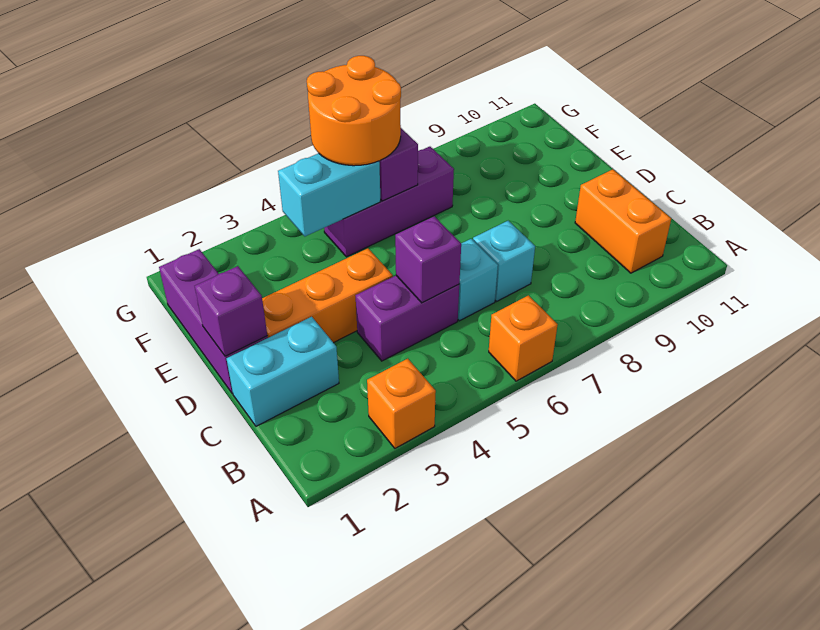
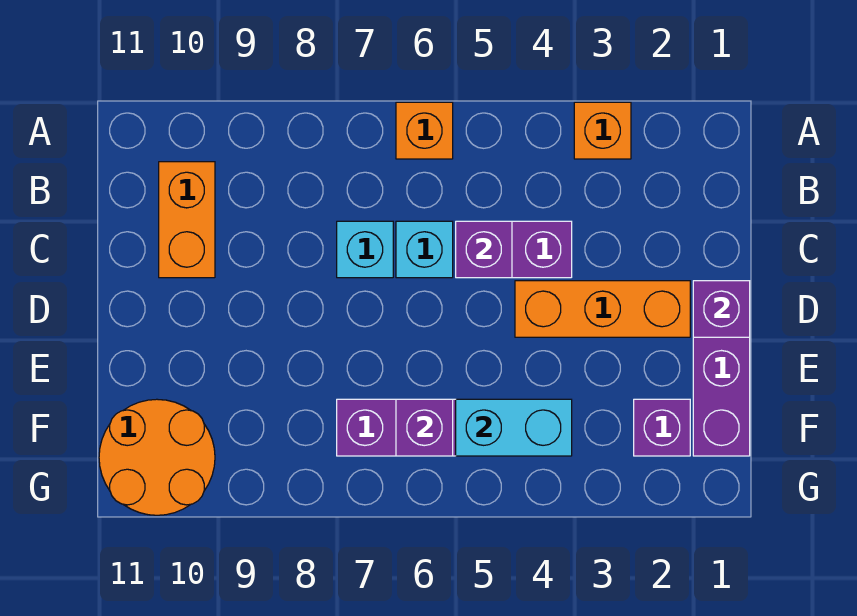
cyan brick C1:C2 level 1 -> none
none -> purple brick F2 level 1
orange round brick F5:G6 level 3 -> orange round brick F10:G11 level 1

